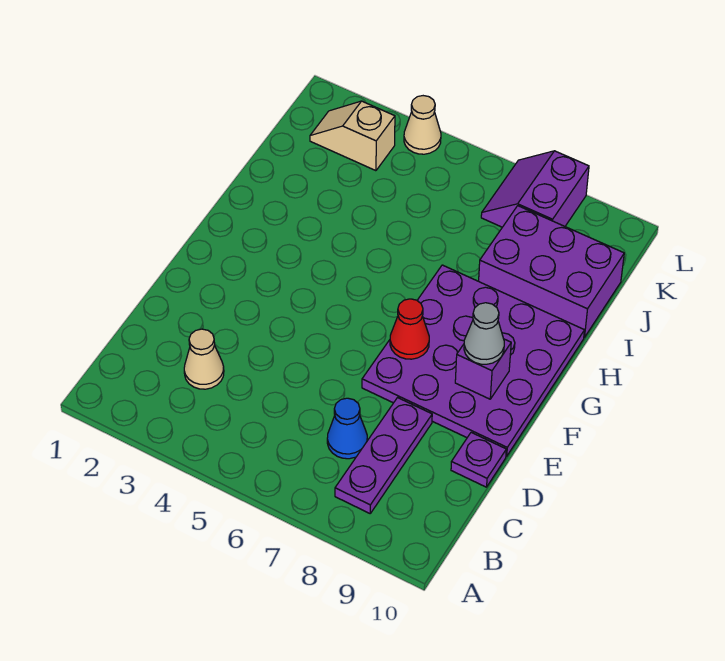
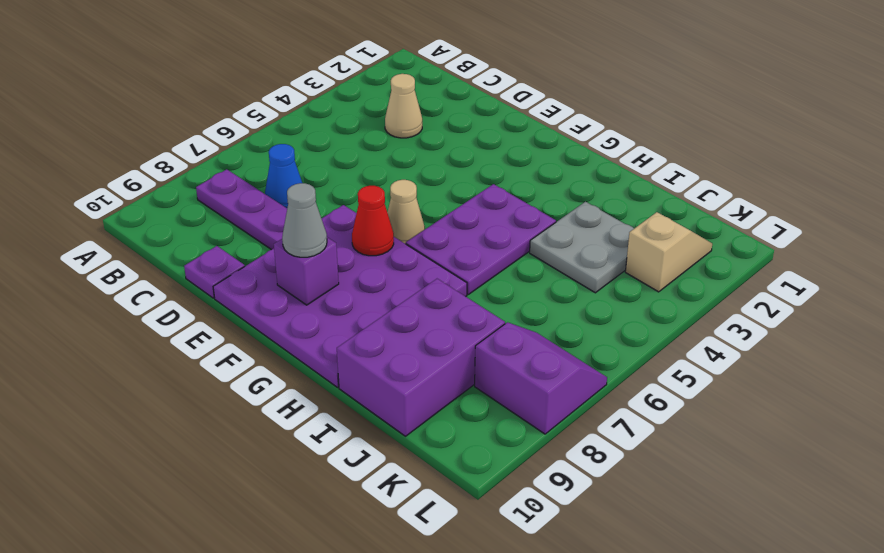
none -> purple plate G4:H6 level 1
none -> grey plate I3:J4 level 1
tan cone L4 level 1 -> tan cone F6 level 1

